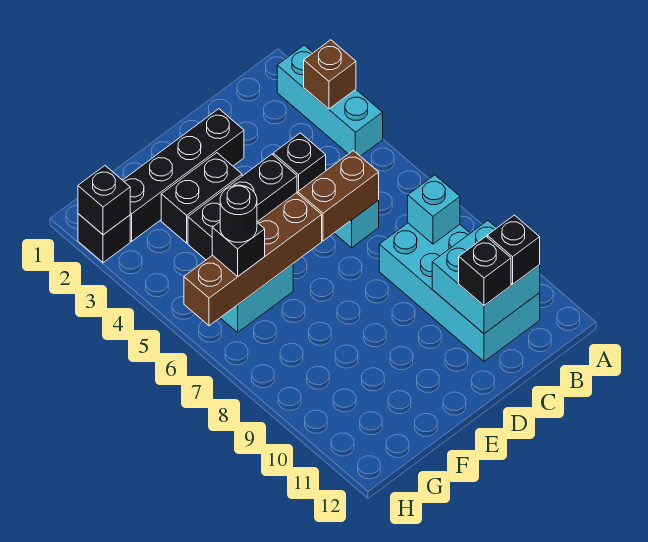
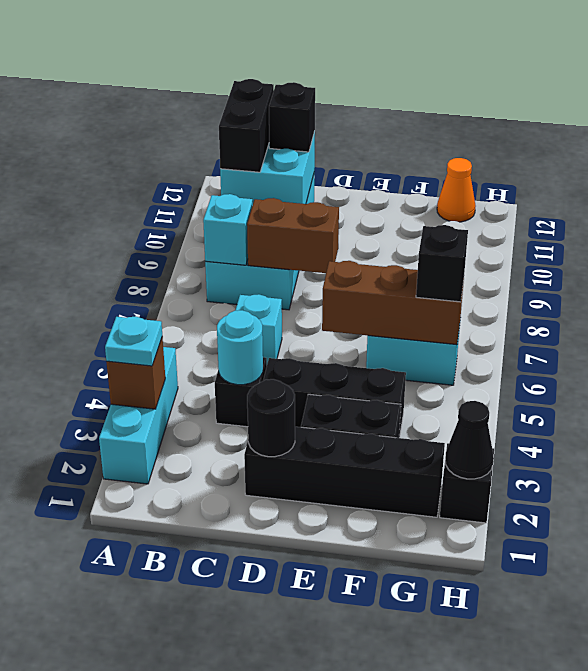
none -> cyan plate A3 level 3
black brick B11 level 3 -> black brick B10:B11 level 3
none -> cyan round brick C4 level 2
brown brick C6:D6 level 2 -> brown brick C8:D8 level 2
brown brick E6:H6 level 2 -> brown brick E6:G6 level 2
black round brick G6 level 4 -> black round brick D2 level 2
none -> orange cone G12 level 1
black brick H2 level 2 -> black cone H2 level 2

